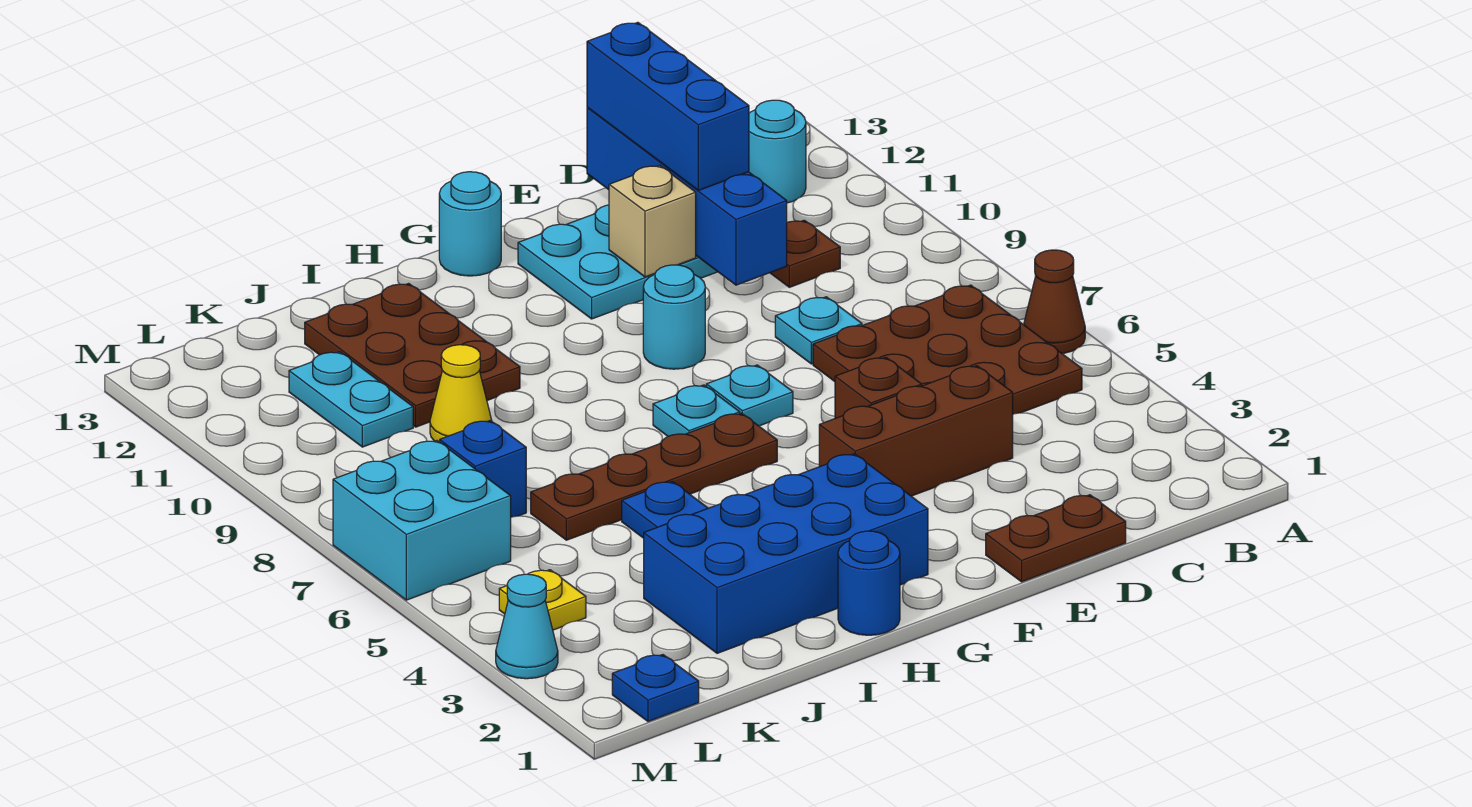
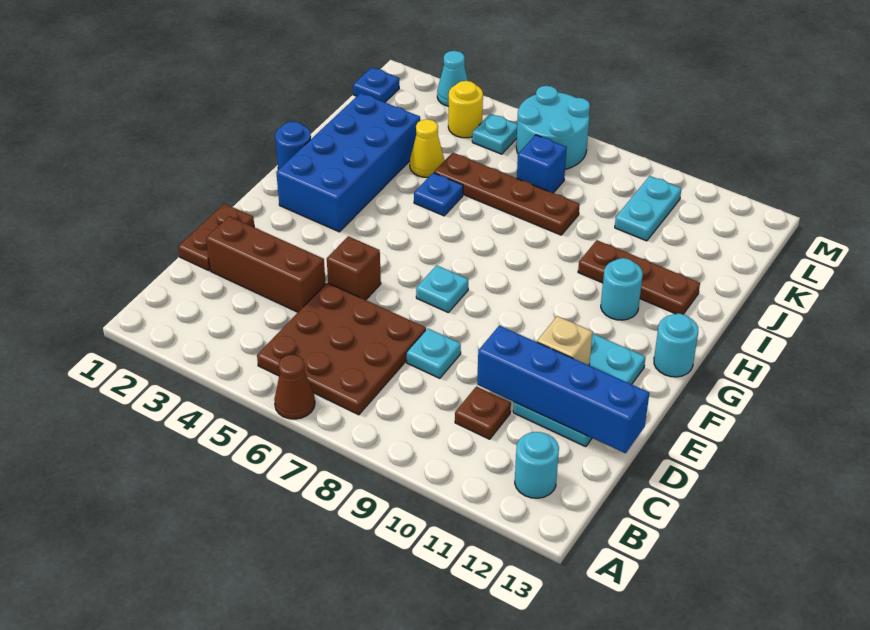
brown brick D4:F4 level 1 -> brown brick D2:D4 level 1
blue brick D11:D13 level 3 -> none
cyan round brick F9 level 1 -> cyan round brick H11 level 1
brown plate G6:J6 level 1 -> brown plate J5:J8 level 1
cyan plate G7 level 1 -> cyan plate L5 level 1
brown plate I10:J12 level 1 -> brown plate I10:I12 level 1
yellow cone J9 level 1 -> yellow cone J4 level 1
cyan plate K10:K11 level 1 -> cyan plate K10:L10 level 1
yellow plate L4 level 1 -> yellow round brick L4 level 1
cyan brick L6:M7 level 1 -> cyan round brick L6:M7 level 1

